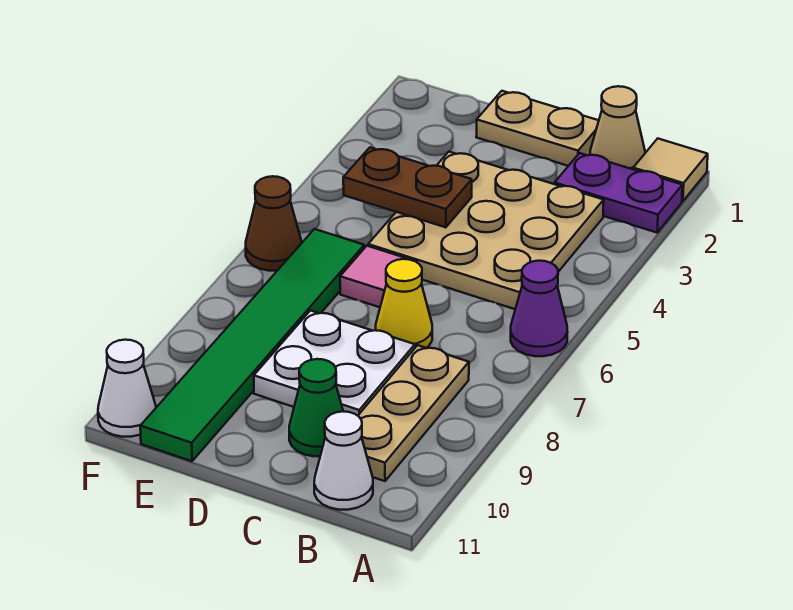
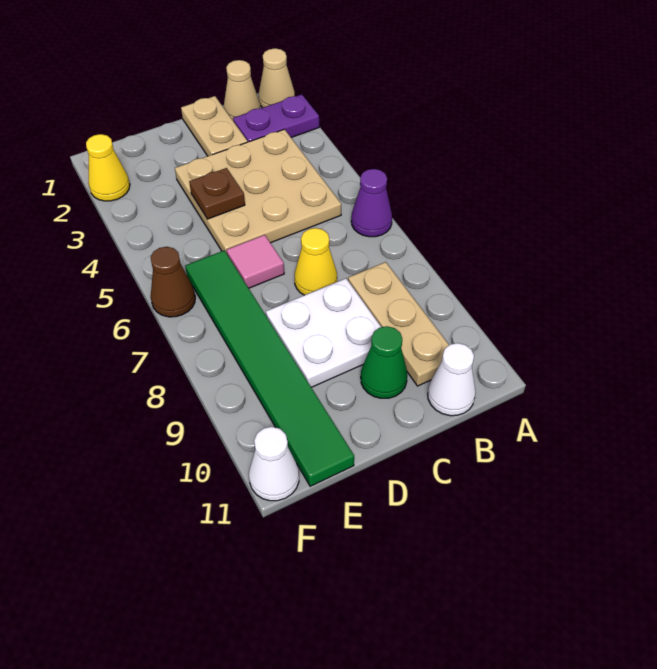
tan tile A1 level 1 -> tan cone A1 level 1
tan plate C1:D1 level 1 -> tan plate C1:C2 level 1
brown plate D4:E4 level 2 -> brown plate D4 level 2
none -> yellow cone F2 level 1

